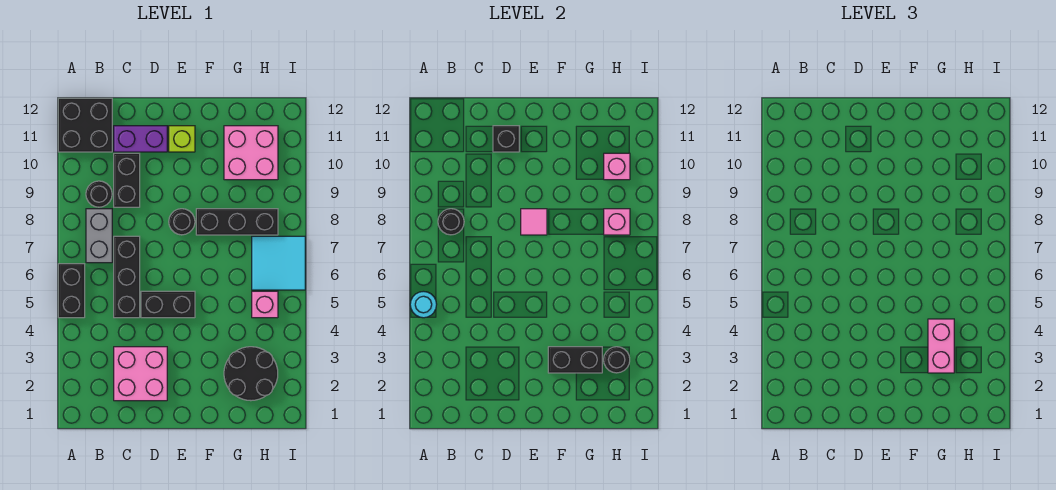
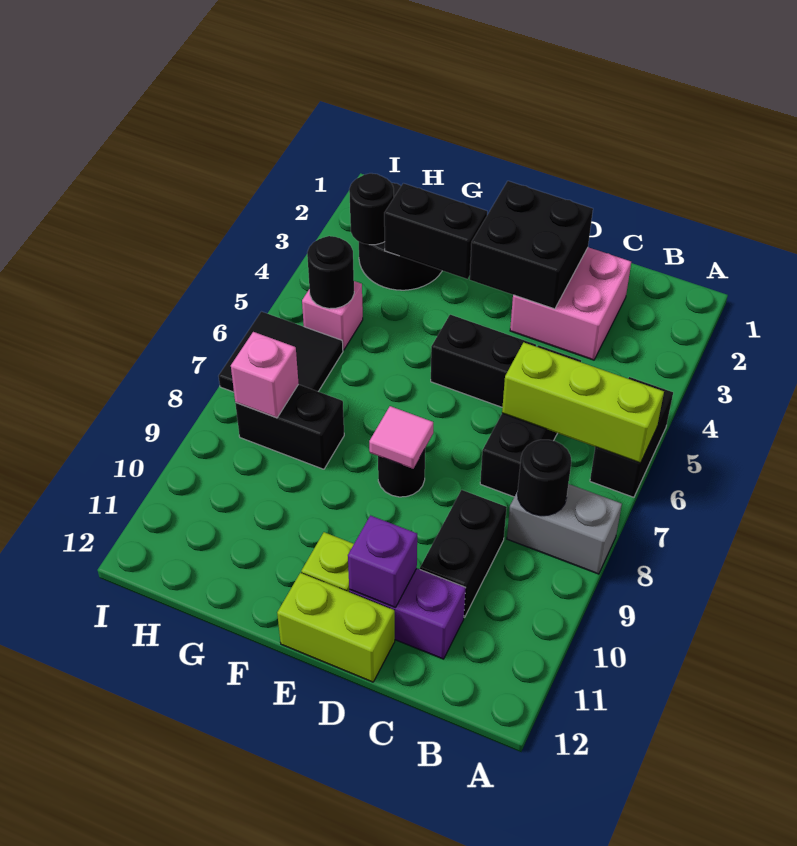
cyan round brick A5 level 2 -> none
none -> lime brick A6:C6 level 2
black brick A11:B12 level 1 -> black brick D2:E3 level 2
grey brick B7:B8 level 1 -> grey brick A8:B8 level 1
black round brick B9 level 1 -> black round brick H5 level 2
black brick D11 level 2 -> purple brick D11 level 2
none -> lime brick D12:E12 level 1
black brick F8:H8 level 1 -> black brick G8:H8 level 1
pink brick G3:G4 level 3 -> none
pink brick G10:H11 level 1 -> none
cyan tile H6:I7 level 1 -> black tile H6:I7 level 1
pink brick H10 level 2 -> none

